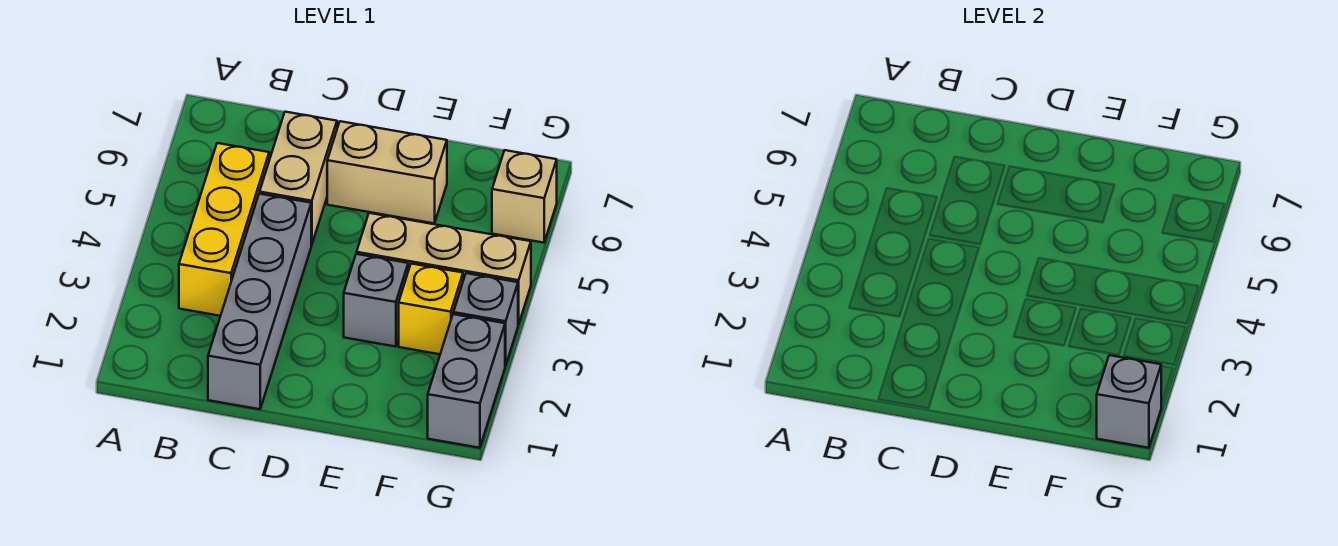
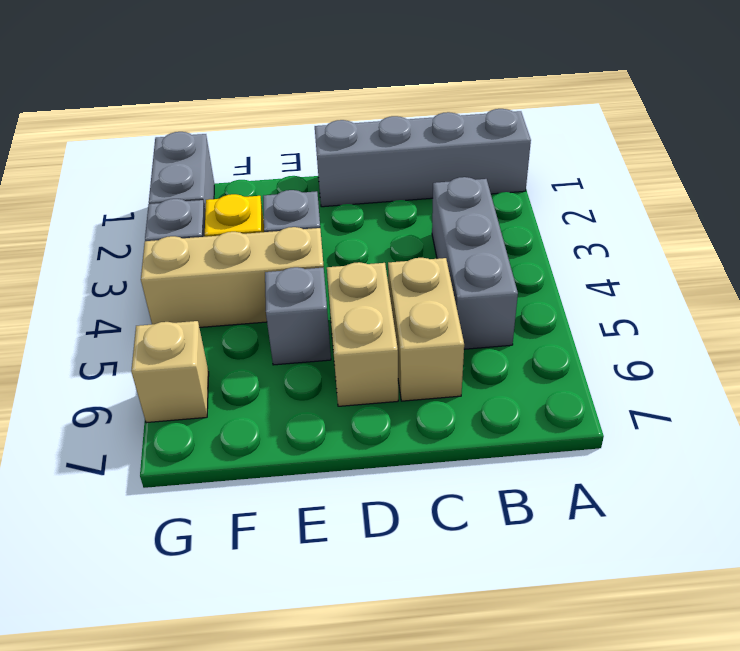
yellow brick B3:B5 level 1 -> grey brick B3:B5 level 1
grey brick C1:C4 level 1 -> grey brick A1:D1 level 1
tan brick D6:E6 level 1 -> tan brick D5:D6 level 1
grey brick G1 level 2 -> grey brick E5 level 1

